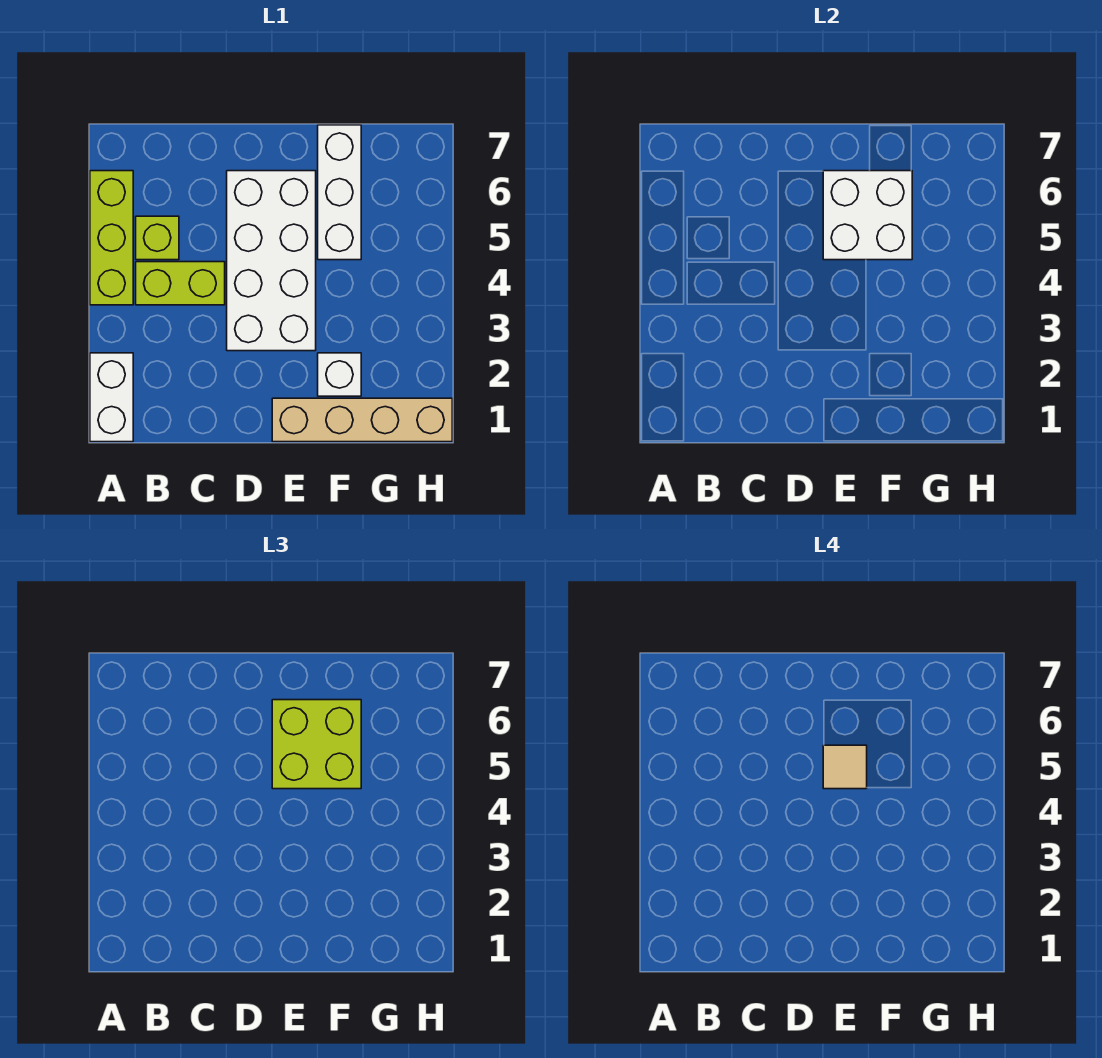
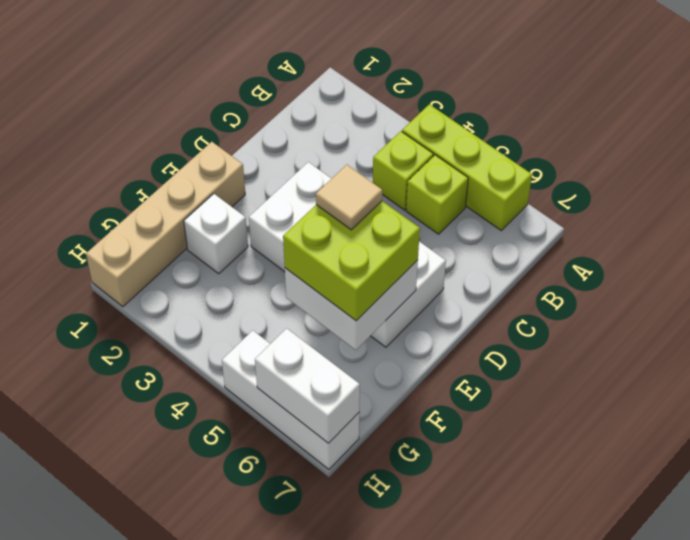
white brick A1:A2 level 1 -> white brick H6:H7 level 2
lime brick B4:C4 level 1 -> lime brick B4 level 1
white brick F5:F7 level 1 -> white brick H5:H7 level 1

